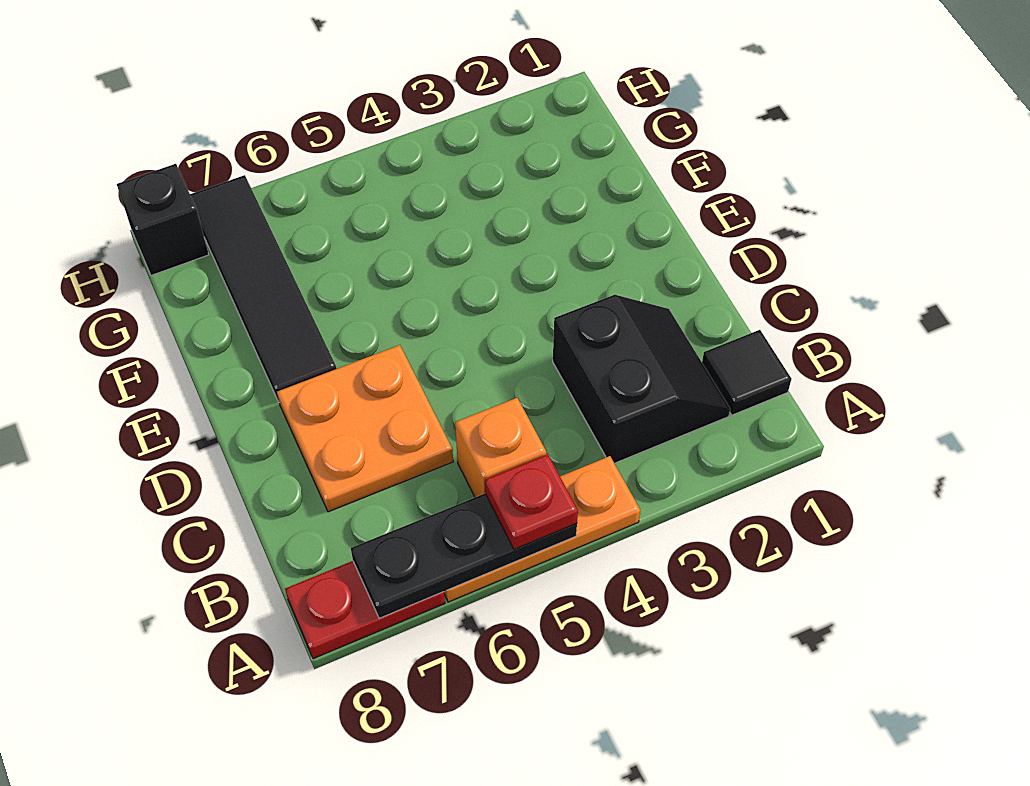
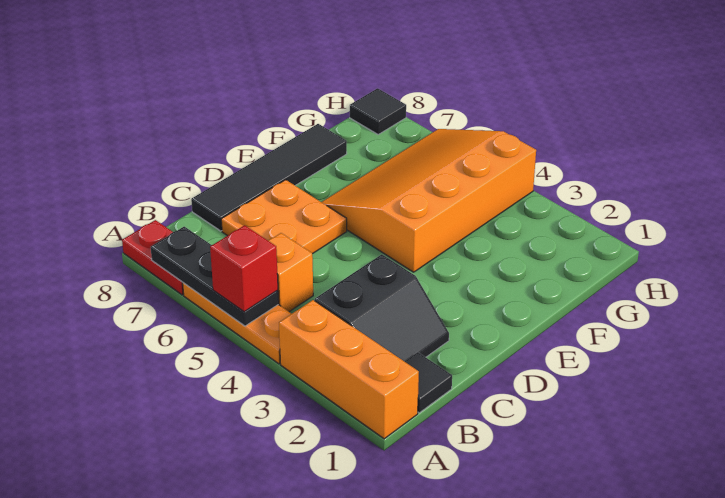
none -> orange brick A1:A3 level 1
red plate A5 level 3 -> red brick A5 level 3
none -> orange slope E4:H6 level 1 top 4
black tile E7:H7 level 1 -> black tile C8:F8 level 1
black brick H8 level 1 -> black tile H8 level 1

